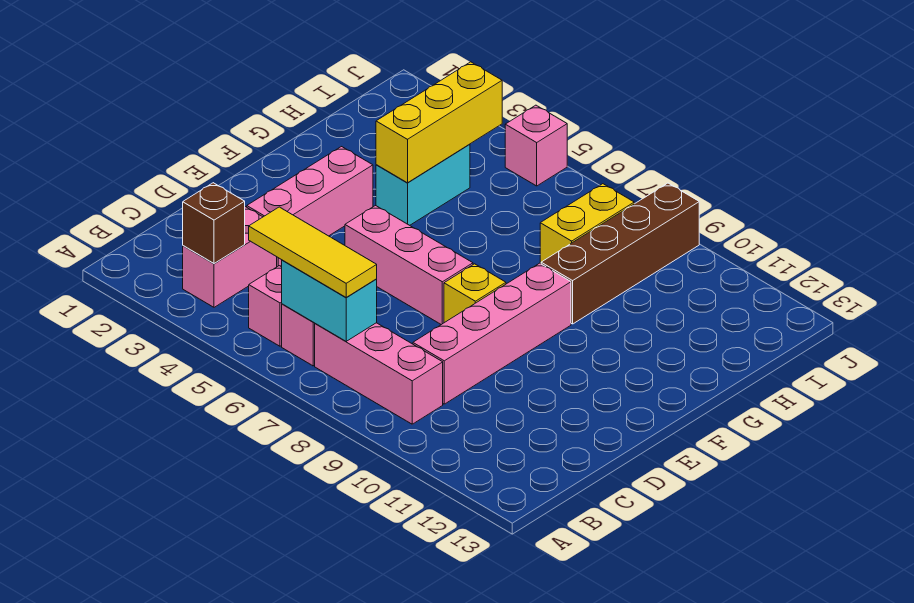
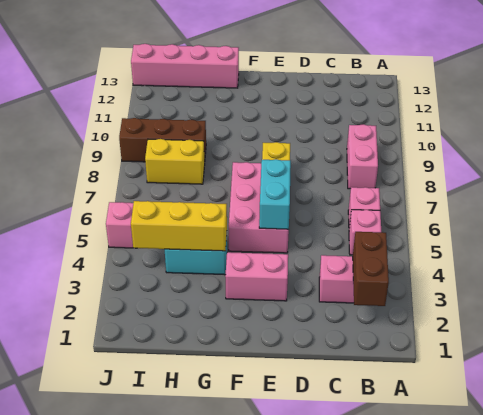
brown brick B3 level 2 -> brown brick B2:B3 level 2
yellow tile B5:B7 level 3 -> none
cyan brick B6:B7 level 2 -> cyan brick E5:E6 level 2
pink brick B7:B9 level 1 -> pink brick B8:B9 level 1
pink brick C9:F9 level 1 -> pink brick G13:J13 level 1
pink brick D3:F3 level 1 -> pink brick E3:F3 level 1
pink brick E5:E7 level 1 -> pink brick E5:F7 level 1
brown brick G9:J9 level 1 -> brown brick H9:J9 level 1

